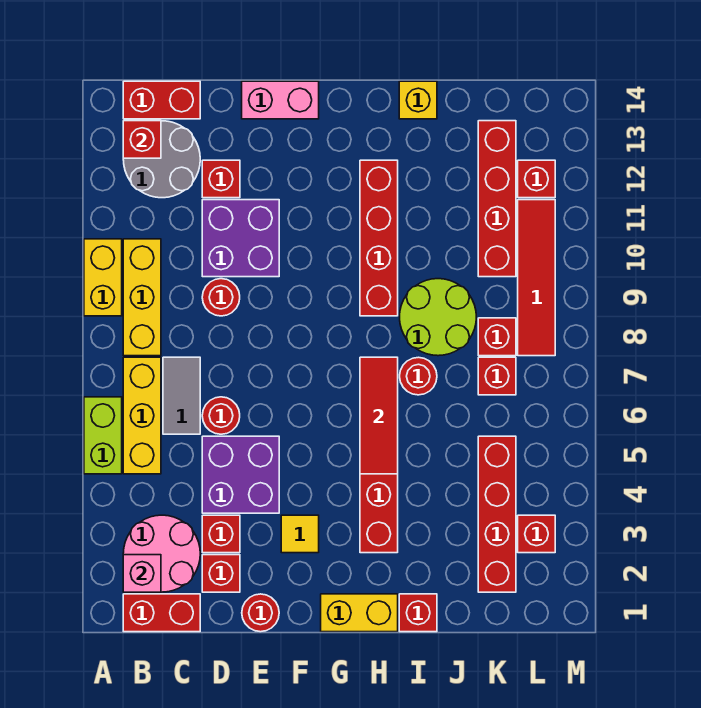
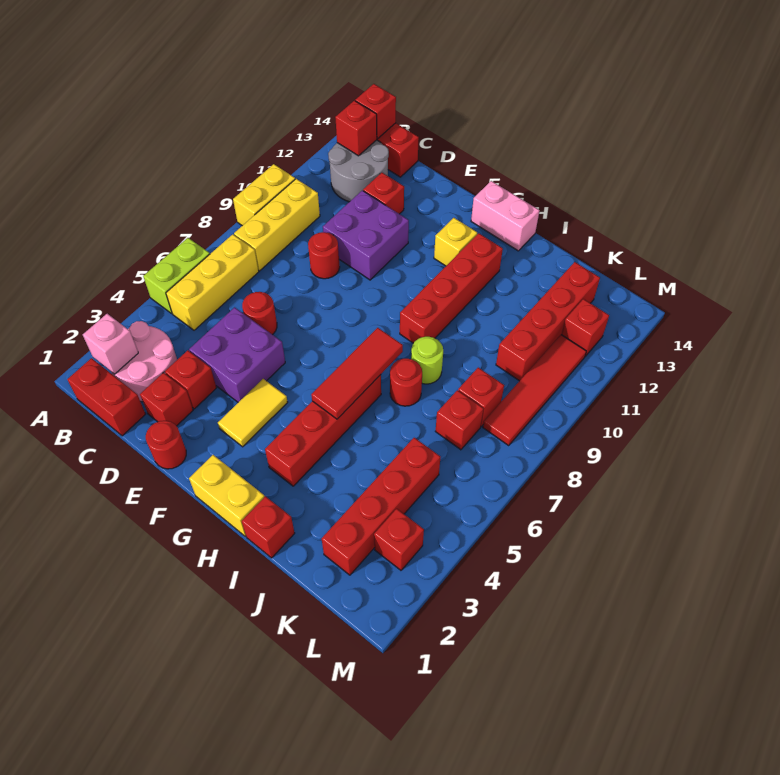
none -> red brick B14 level 2
grey tile C6:C7 level 1 -> none
pink brick E14:F14 level 1 -> pink brick G14:H14 level 1
yellow tile F3 level 1 -> yellow tile F3:F4 level 1
lime round brick I8:J9 level 1 -> lime round brick I8 level 1
yellow brick I14 level 1 -> yellow brick G12 level 1

